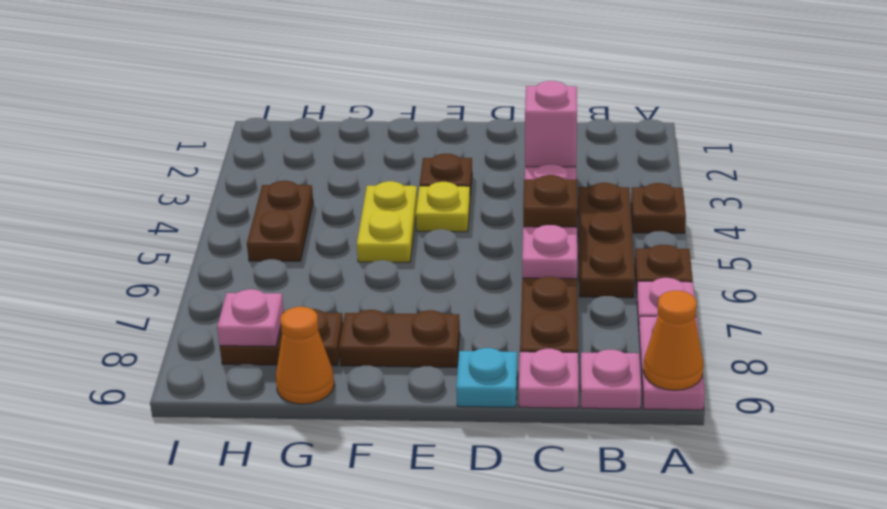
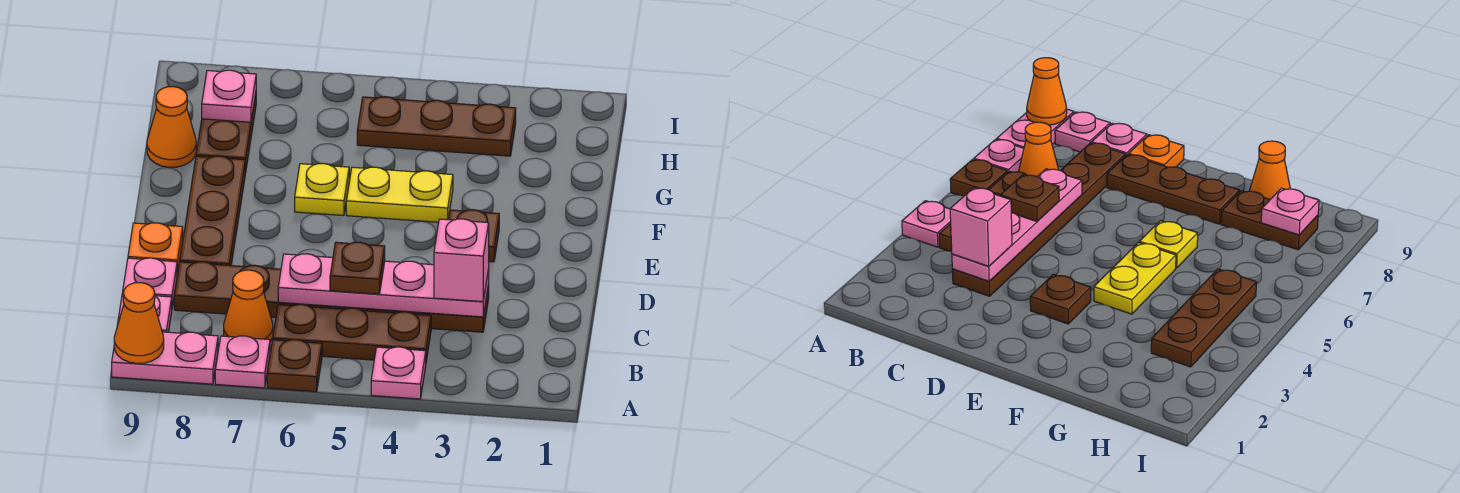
brown plate A4 level 1 -> pink plate A4 level 1
none -> orange cone B7 level 1
cyan plate D9 level 1 -> orange plate D9 level 1
yellow plate E4 level 1 -> yellow plate F6 level 1
brown plate E8:F8 level 1 -> brown plate D8:F8 level 1
brown plate H4:H5 level 1 -> brown plate H3:H5 level 1

